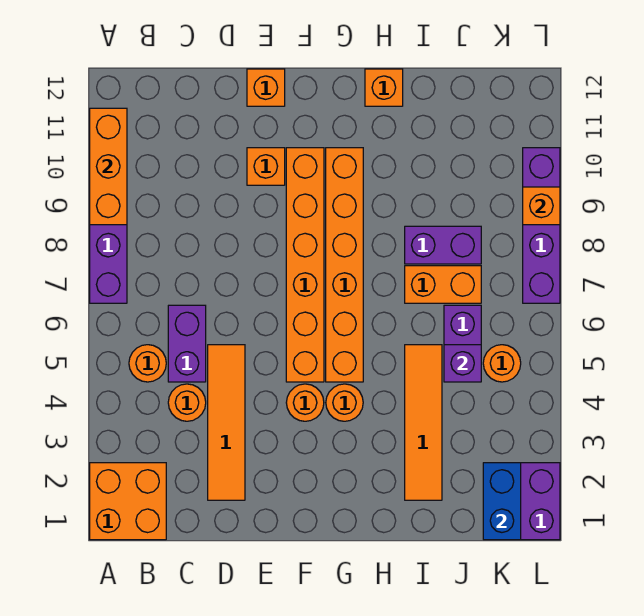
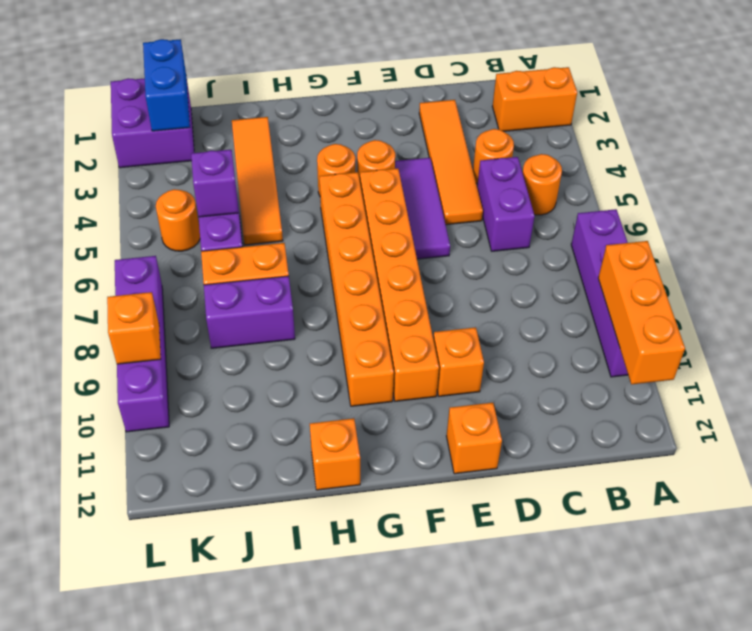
orange brick A1:B2 level 1 -> orange brick A2:B2 level 1
none -> purple tile E4:E6 level 1

